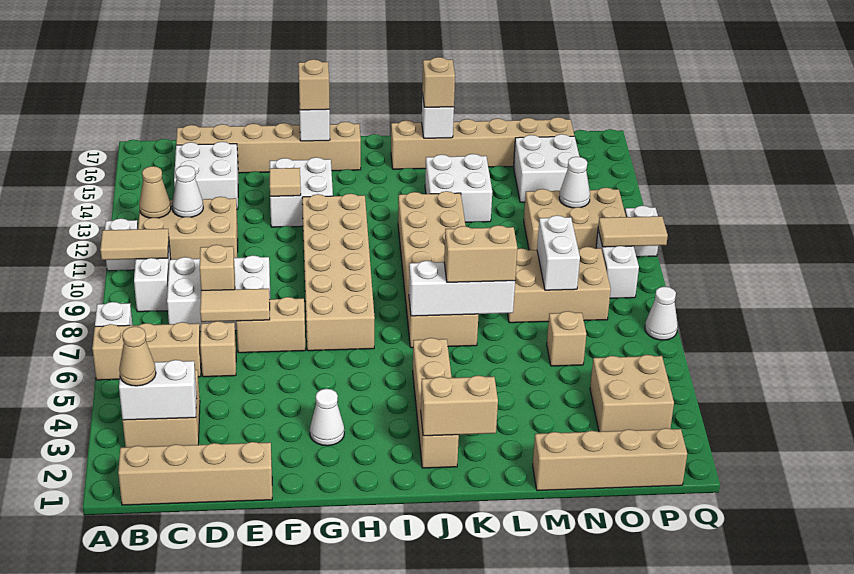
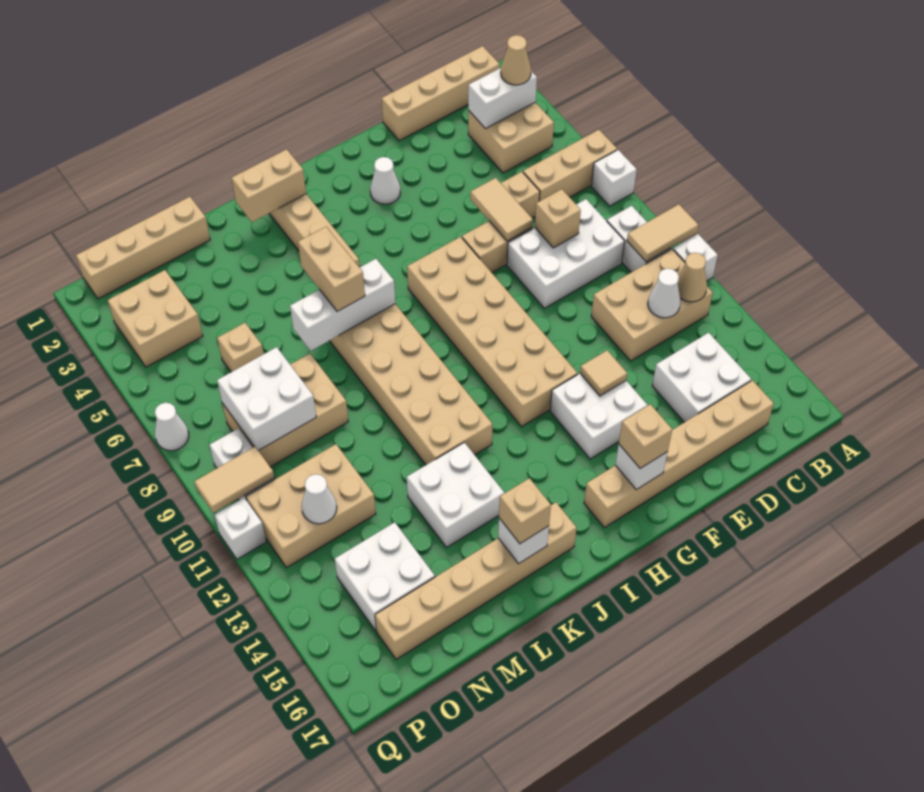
tan tile D7:E7 level 2 -> tan tile E6:E7 level 2
tan brick K7:L7 level 3 -> tan brick K6:K7 level 3
white brick N8:N9 level 2 -> white brick N8:O9 level 2

